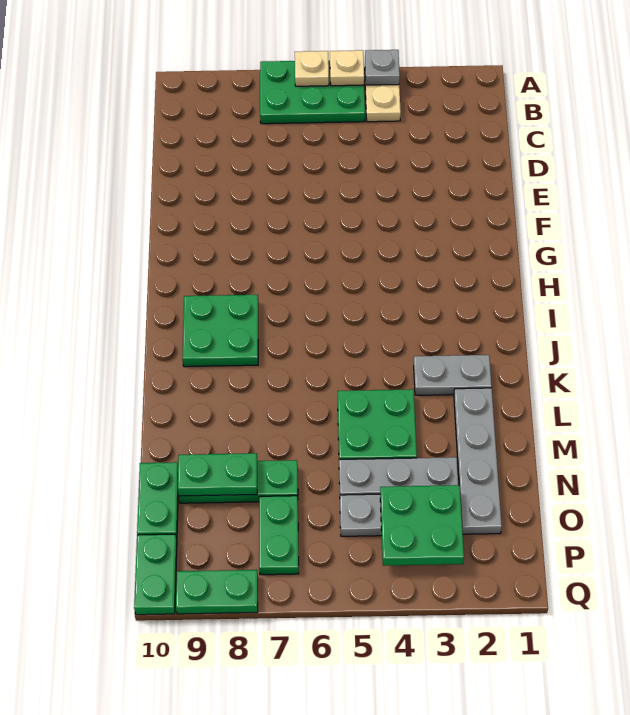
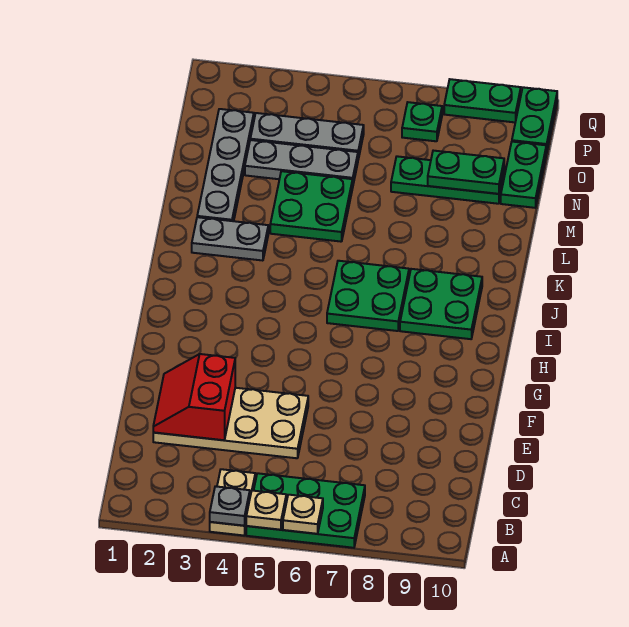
none -> tan plate D2:E5 level 1
none -> red slope D2:E3 level 2 top 3
green plate O3:P4 level 2 -> green plate I6:J7 level 1
green plate O7:P7 level 1 -> green plate P7 level 1

